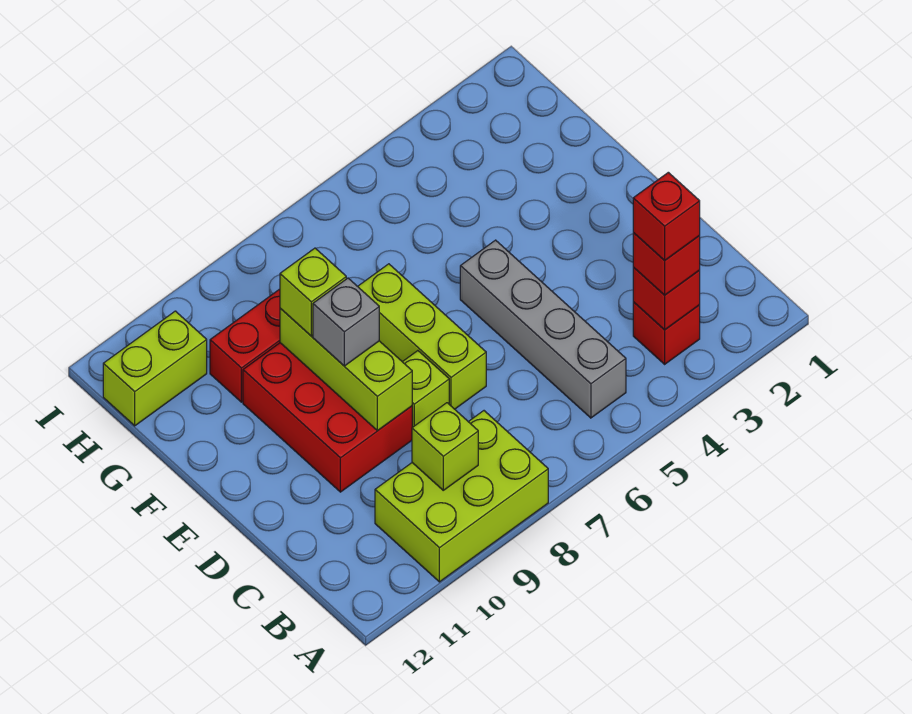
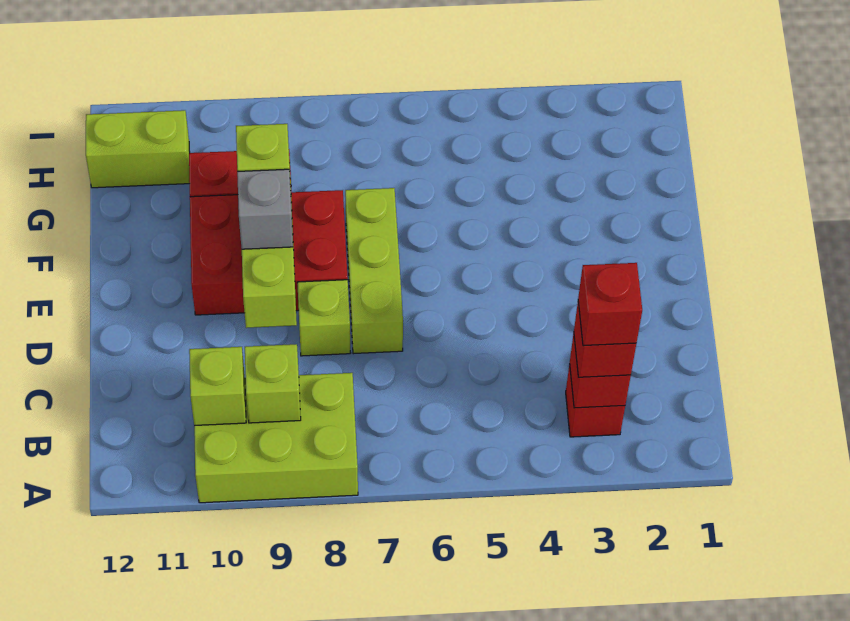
grey brick B5:E5 level 1 -> none
none -> lime brick B10 level 2
red brick D9:F10 level 1 -> red brick E8:F10 level 1

